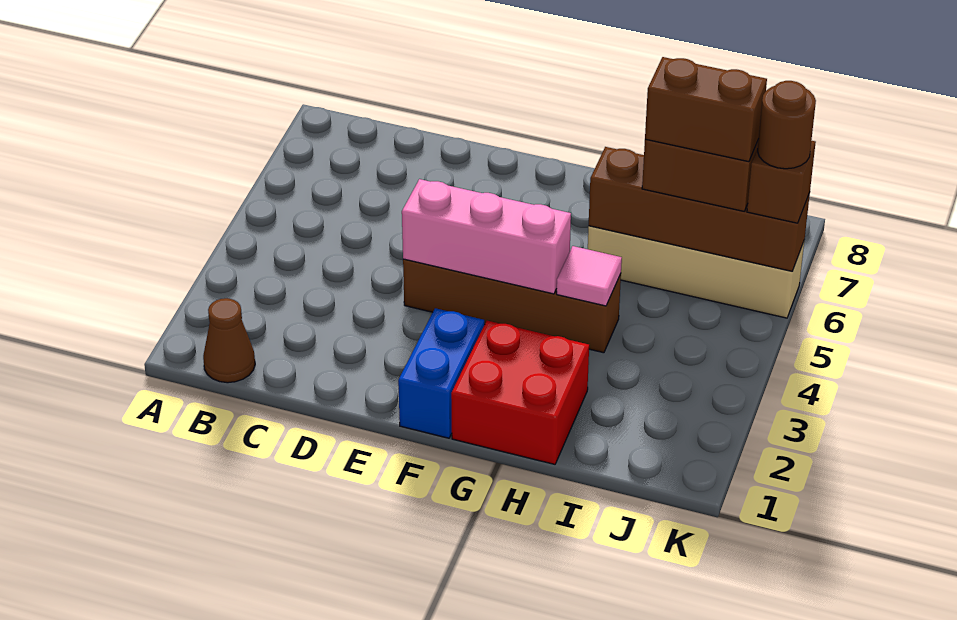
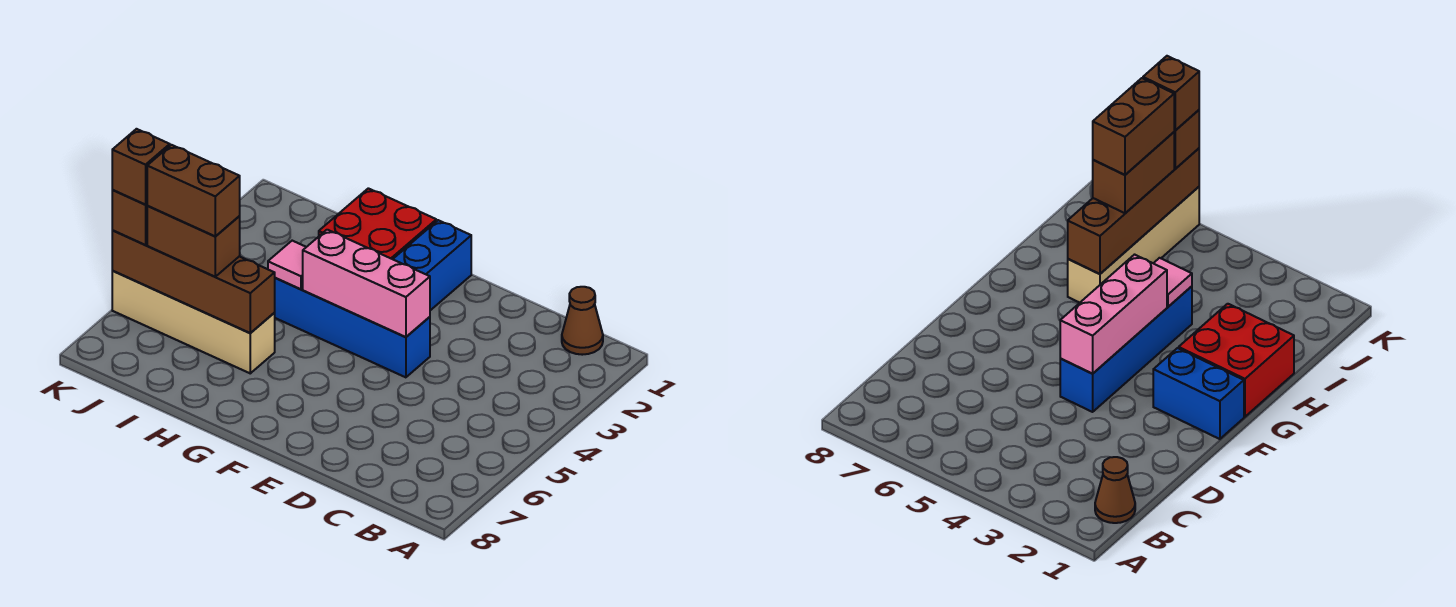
brown brick E4:H4 level 1 -> blue brick E4:H4 level 1
brown round brick K6 level 4 -> brown brick K6 level 4

